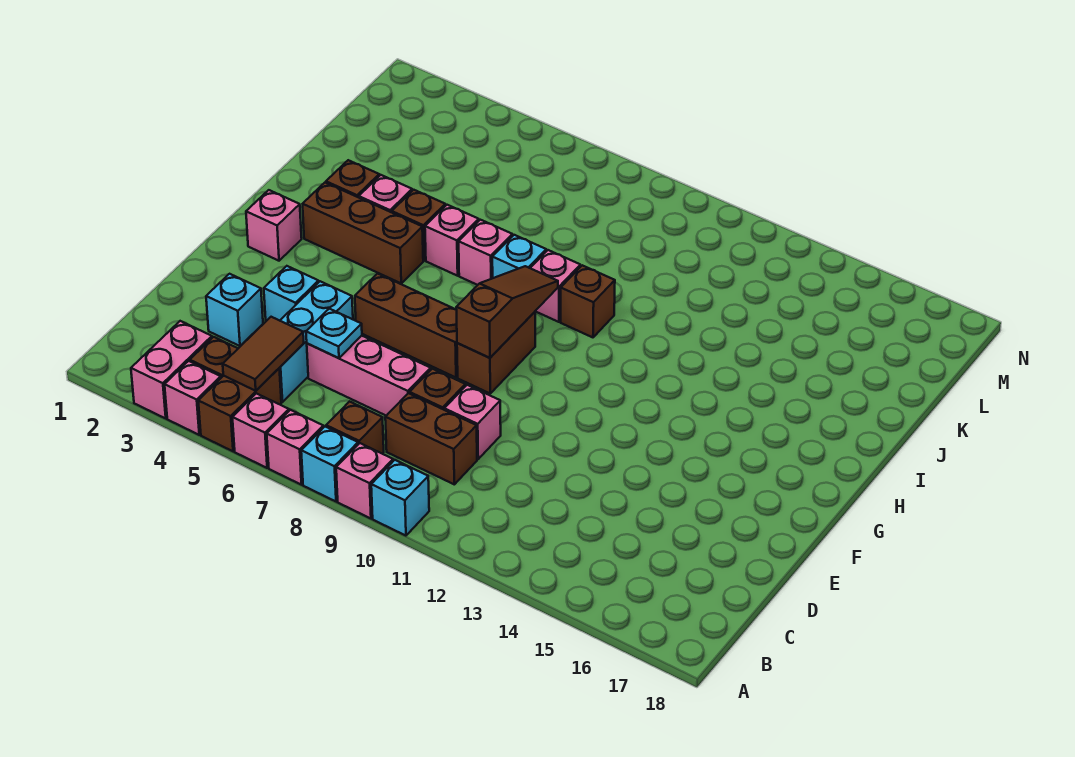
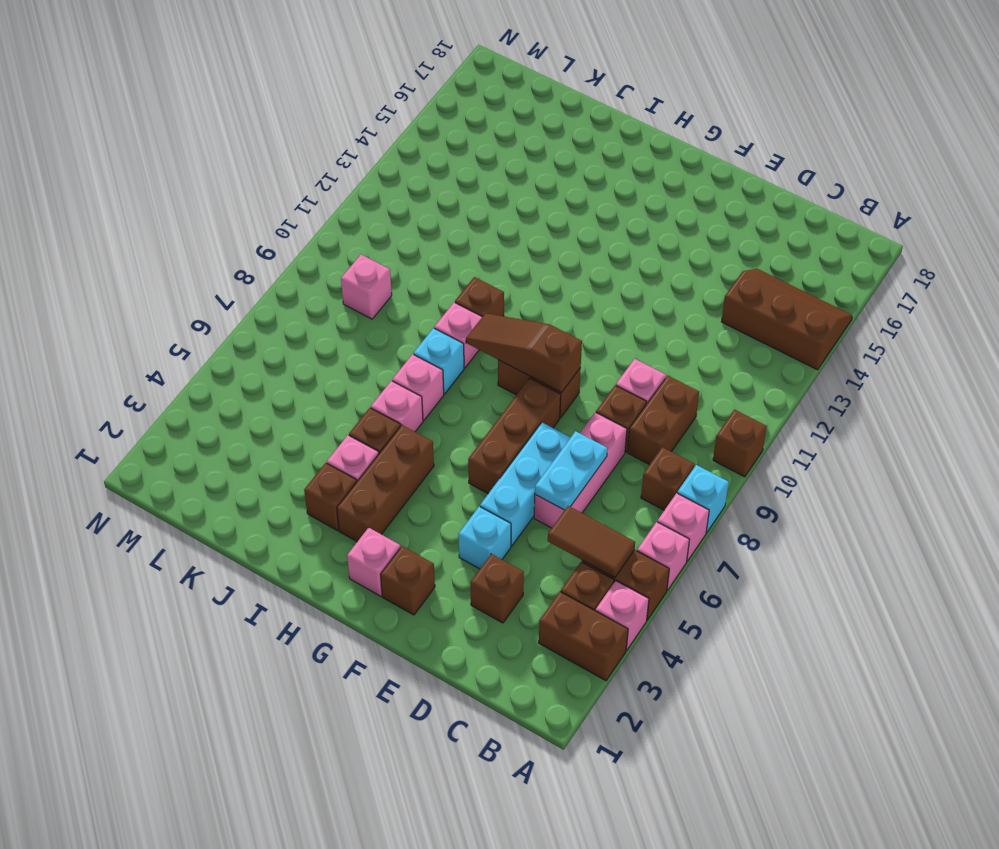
pink brick A3:B3 level 1 -> brown brick A3:B3 level 1
pink brick A9 level 1 -> pink brick L9 level 1
cyan brick A10 level 1 -> brown brick A10 level 1
none -> brown slope A14:C15 level 1 top 14
cyan brick C5:E5 level 1 -> cyan brick E5:E7 level 1
cyan brick D3 level 1 -> brown brick D3 level 1
cyan plate D6 level 2 -> cyan plate D6:D7 level 2
none -> brown brick F2 level 1

